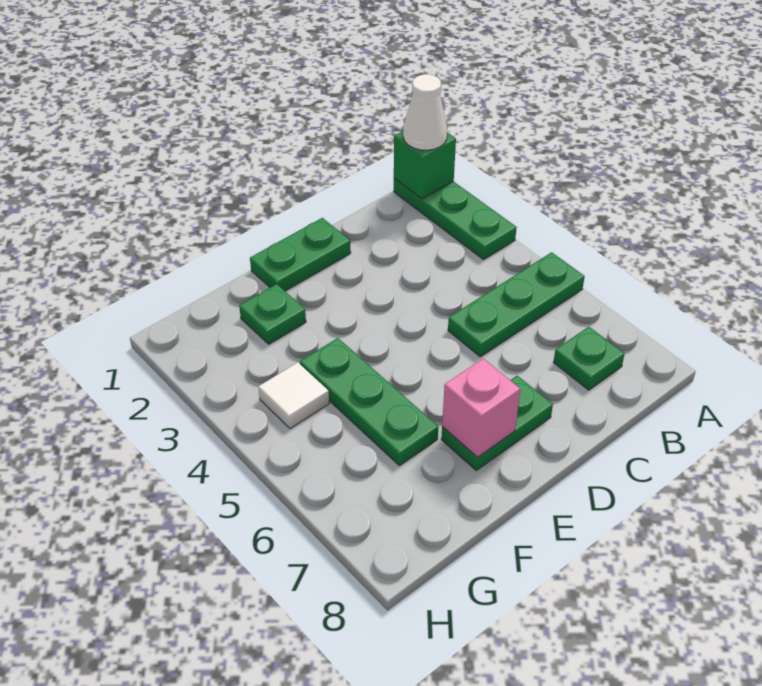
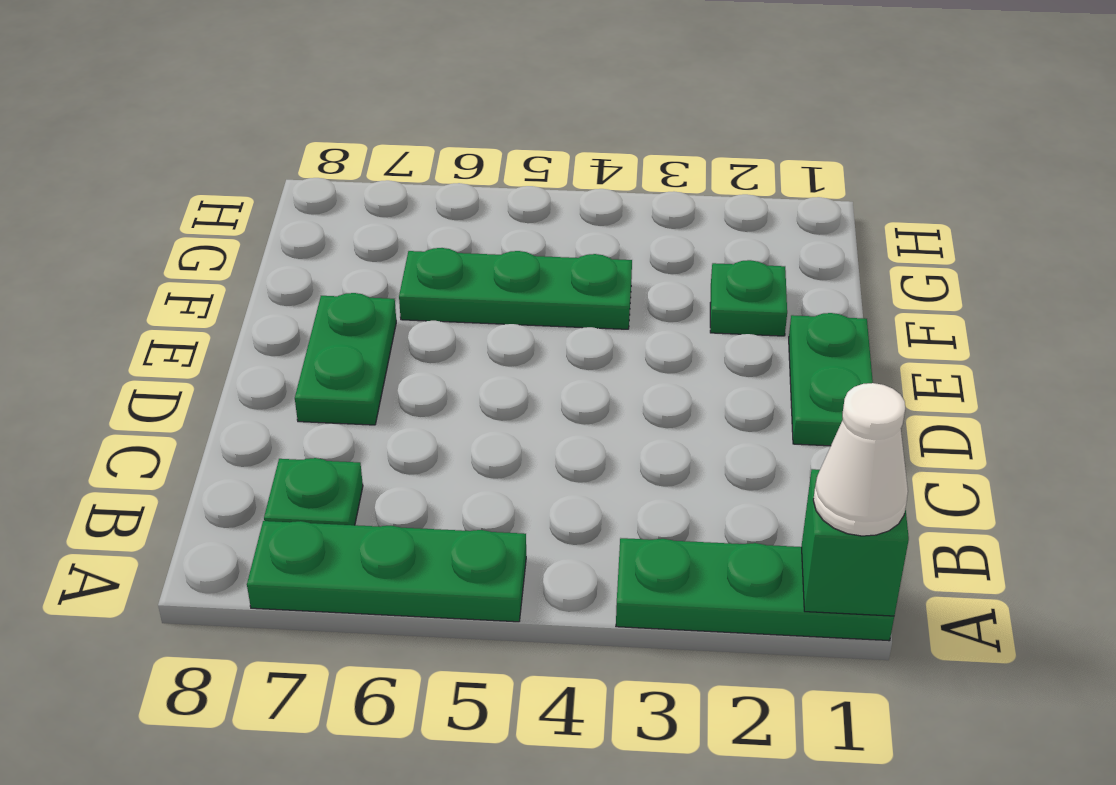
green plate A5:C5 level 1 -> green plate A5:A7 level 1
pink brick E7 level 2 -> none
white tile G4 level 1 -> none

